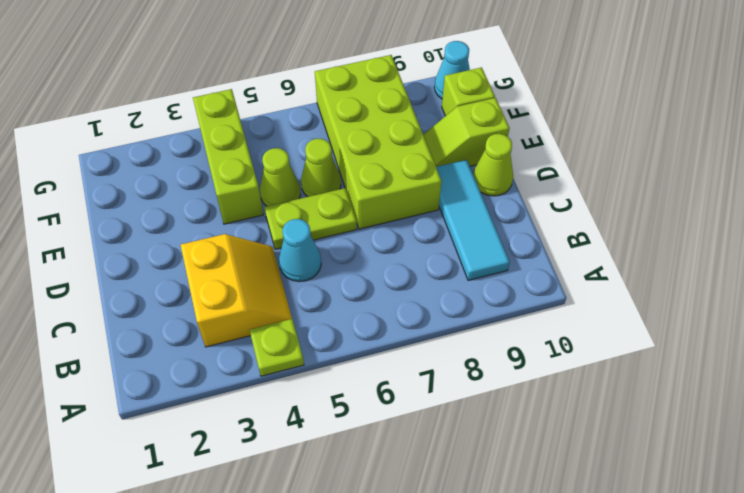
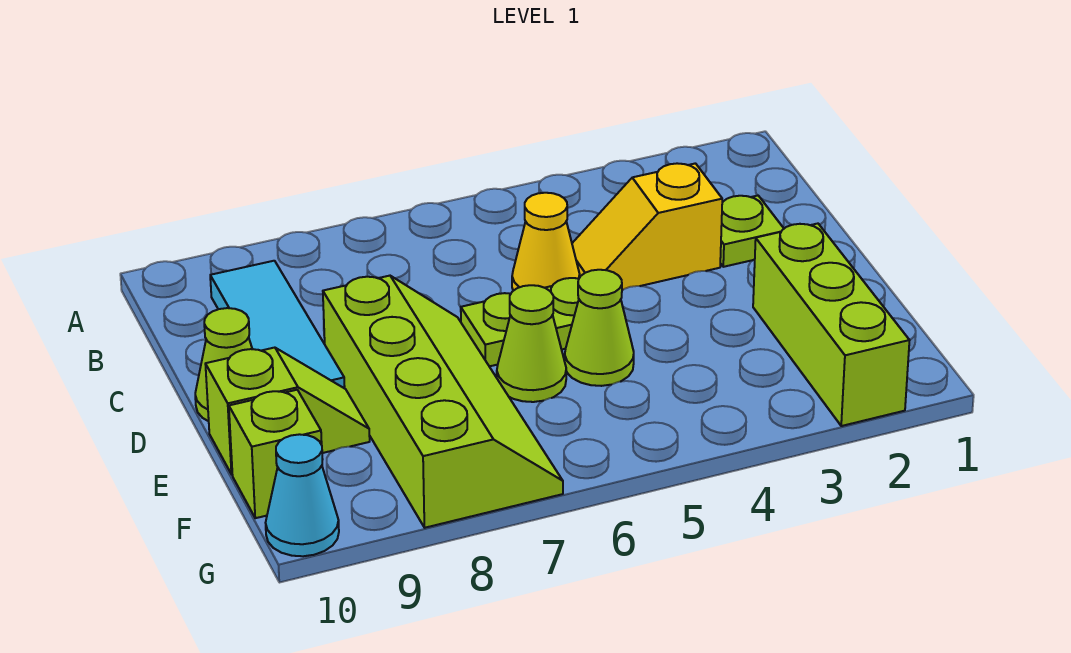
lime plate A4 level 1 -> lime plate C2 level 1
yellow slope B3:C4 level 1 top 3 -> yellow slope C3:C4 level 1 top 3
cyan cone C5 level 1 -> yellow cone C5 level 1
lime brick D7:G8 level 1 -> lime slope D7:G8 level 1 top 8
lime brick E4:G4 level 1 -> lime brick E2:G2 level 1

